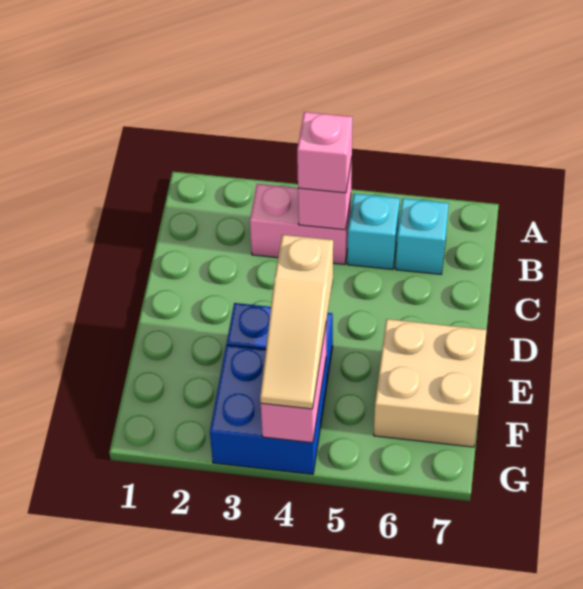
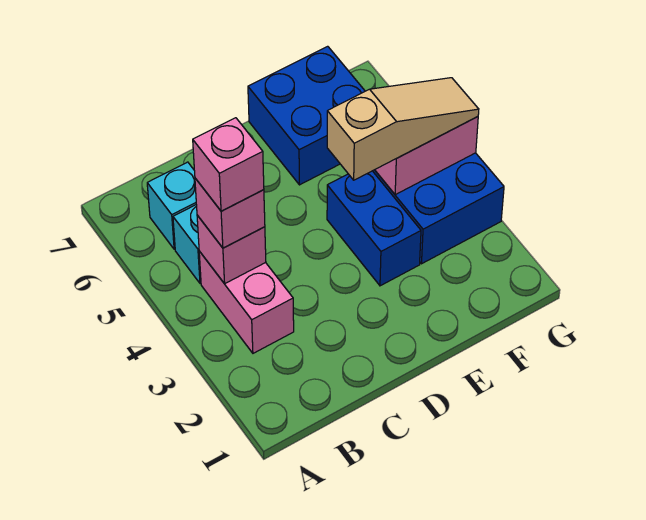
none -> pink brick B4 level 4
tan brick E6:F7 level 1 -> blue brick E6:F7 level 1

